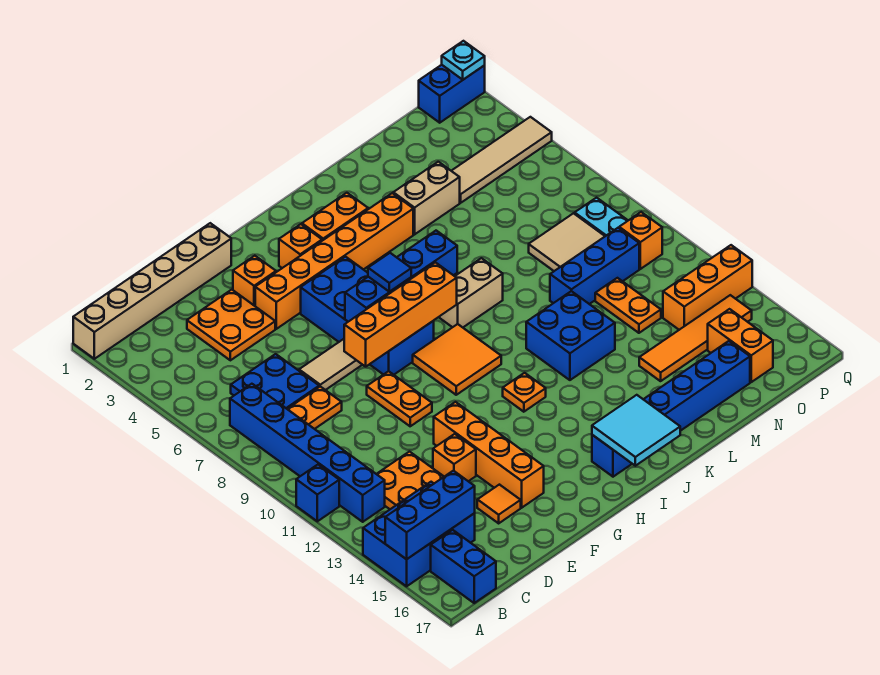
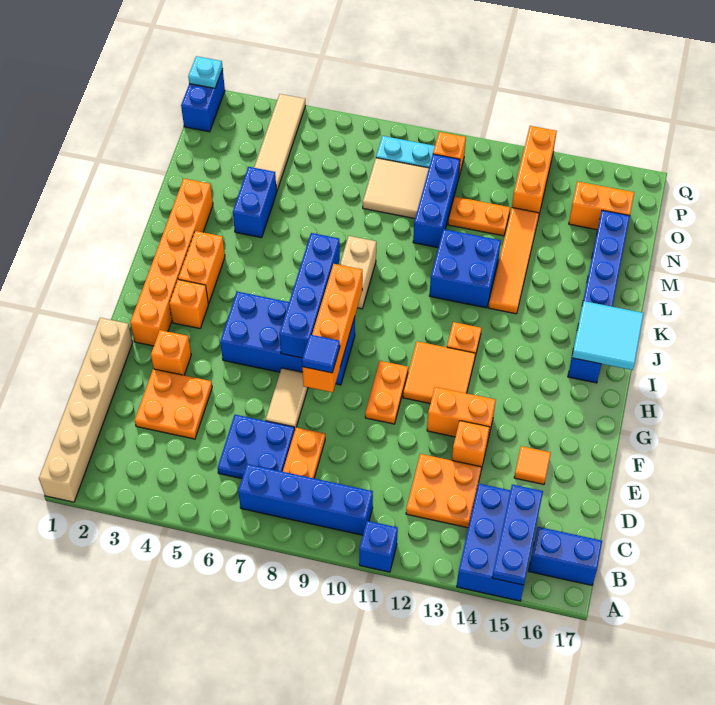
blue brick A15:C15 level 2 -> blue plate A15:C15 level 2
blue brick B7:B12 level 1 -> blue brick B7:B10 level 1
orange brick F4:K4 level 1 -> orange brick G2:L2 level 1
orange plate F9:F10 level 1 -> orange plate F10:G10 level 1
orange brick F12:F15 level 1 -> orange brick F12:F13 level 1
blue tile H7 level 3 -> blue tile F8 level 3
orange tile H9:I10 level 1 -> orange tile G11:H12 level 1
tan brick L4:M4 level 1 -> blue brick L4:M4 level 1
orange tile M14:P14 level 1 -> orange tile K13:N13 level 1

